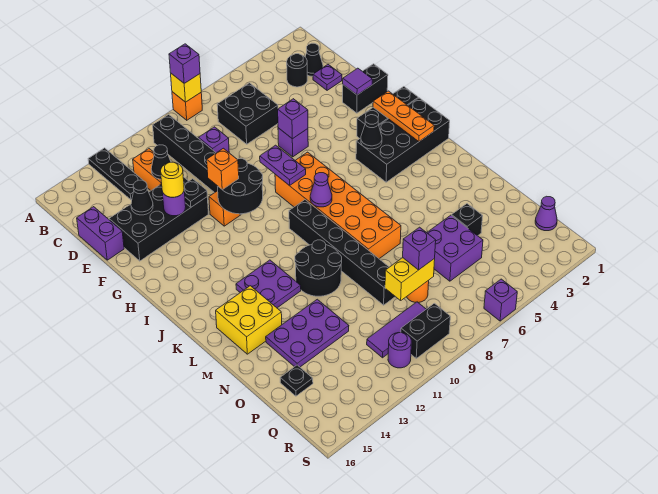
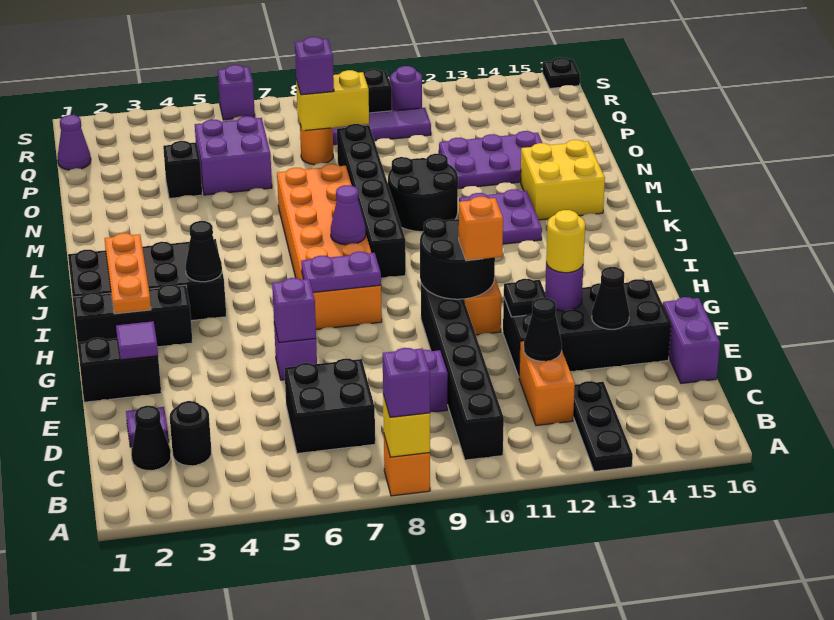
purple plate G8:H8 level 2 -> purple plate H7:H8 level 2
black plate P15 level 1 -> black plate S16 level 1

